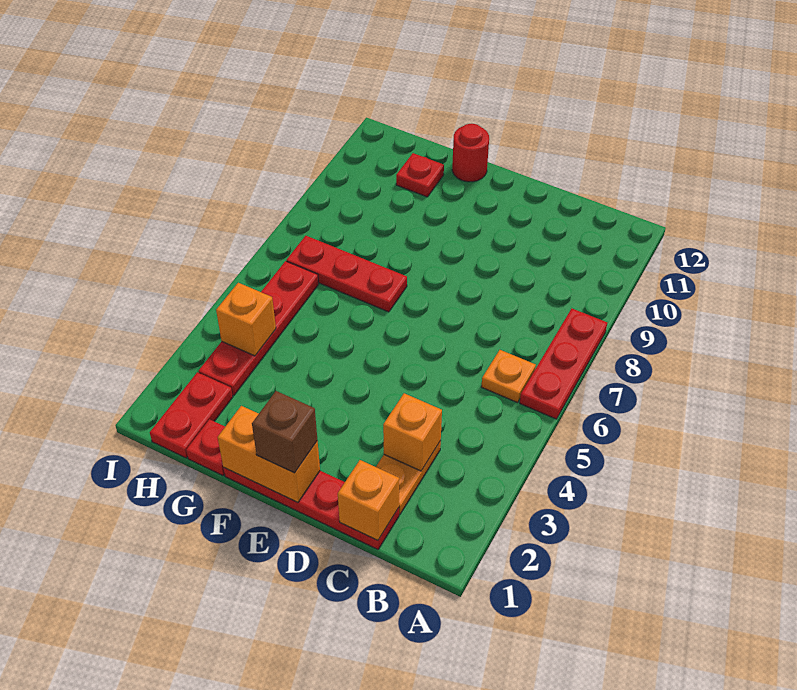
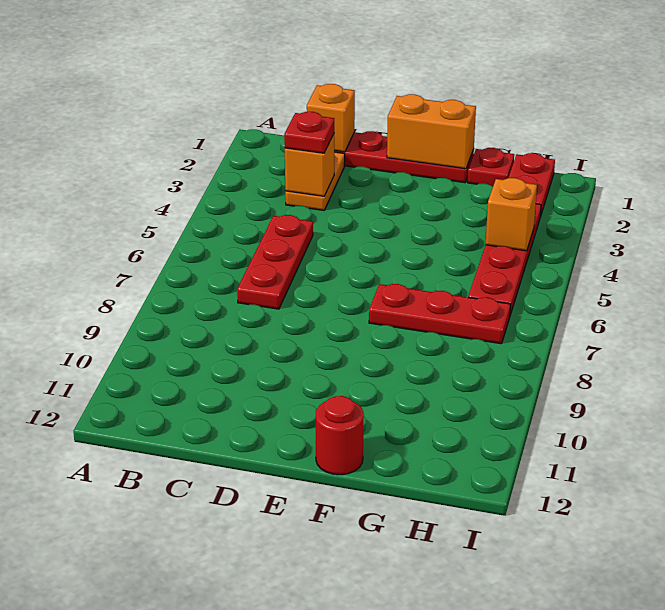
red plate A6:A8 level 1 -> red plate C5:C7 level 1
orange plate B6 level 1 -> none
brown brick E1 level 3 -> none
red plate G11 level 1 -> red plate C3 level 3

